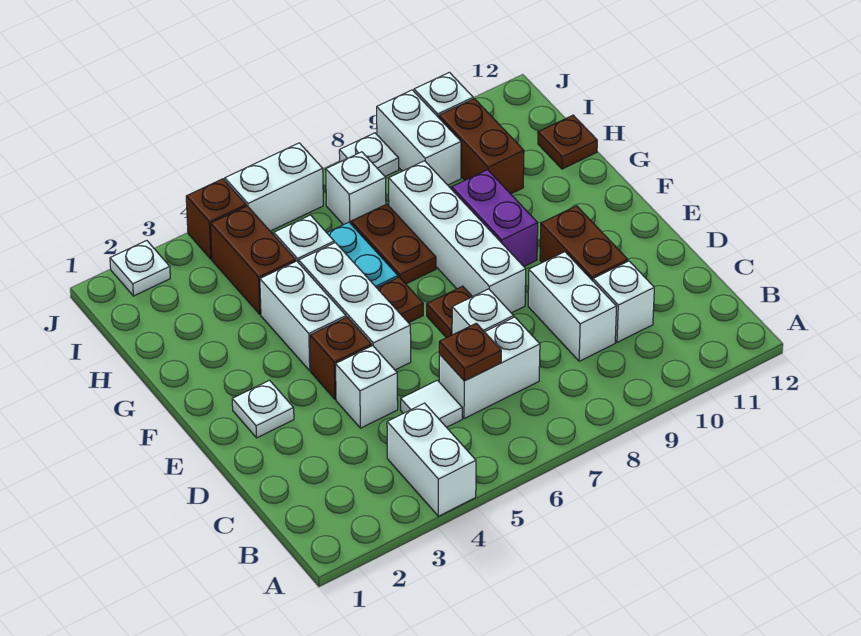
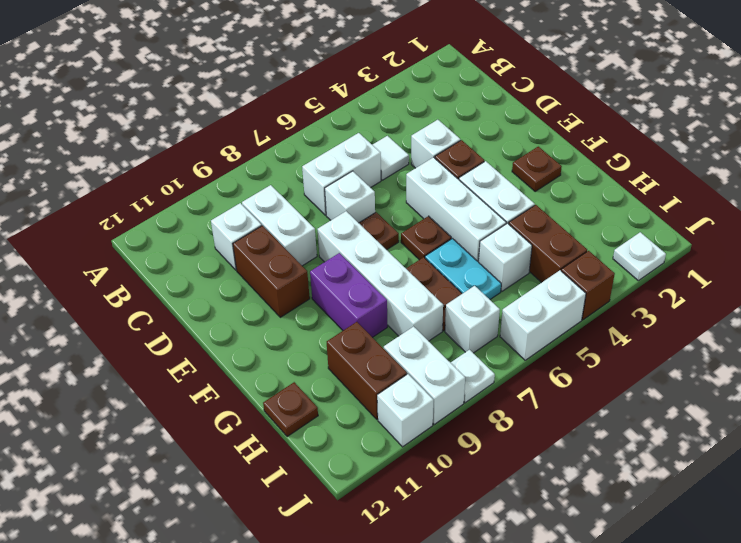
white brick A4:B4 level 1 -> none
brown plate C6 level 2 -> brown plate F2 level 1
white plate E2 level 1 -> none

